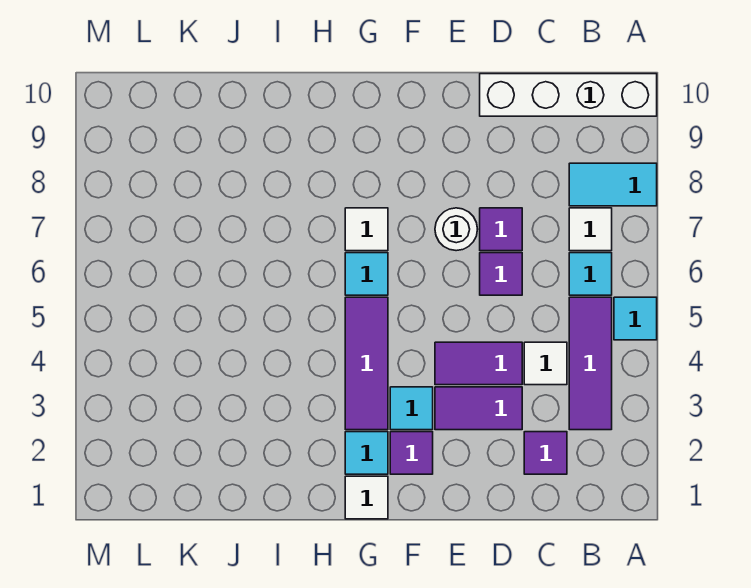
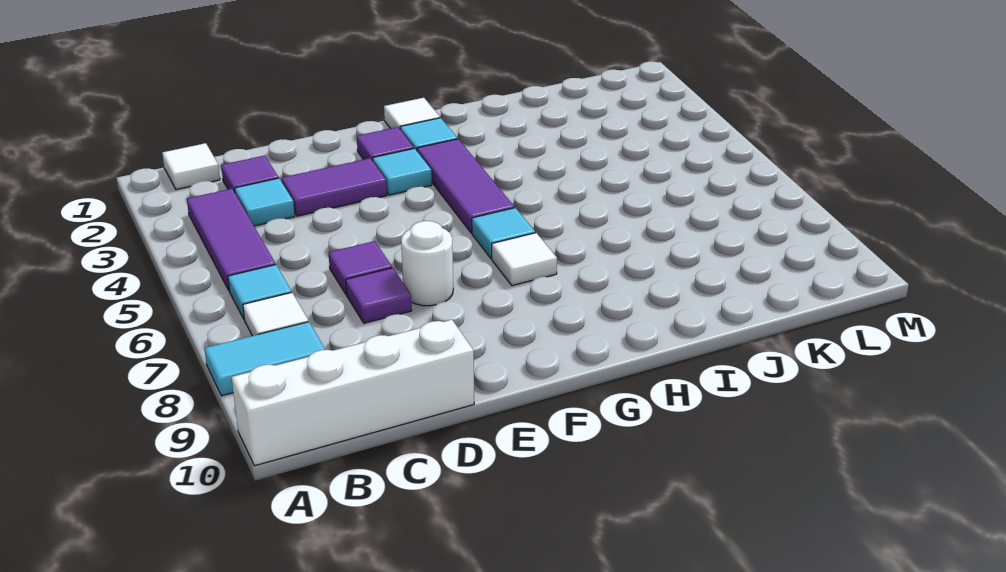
cyan tile A5 level 1 -> cyan tile C3 level 1
white tile C4 level 1 -> white tile B1 level 1
purple tile D4:E4 level 1 -> none

